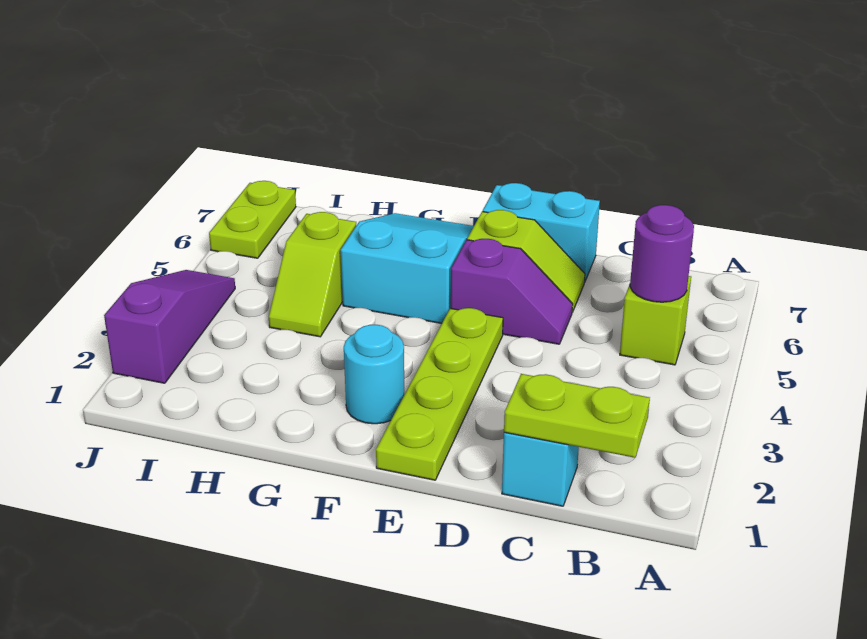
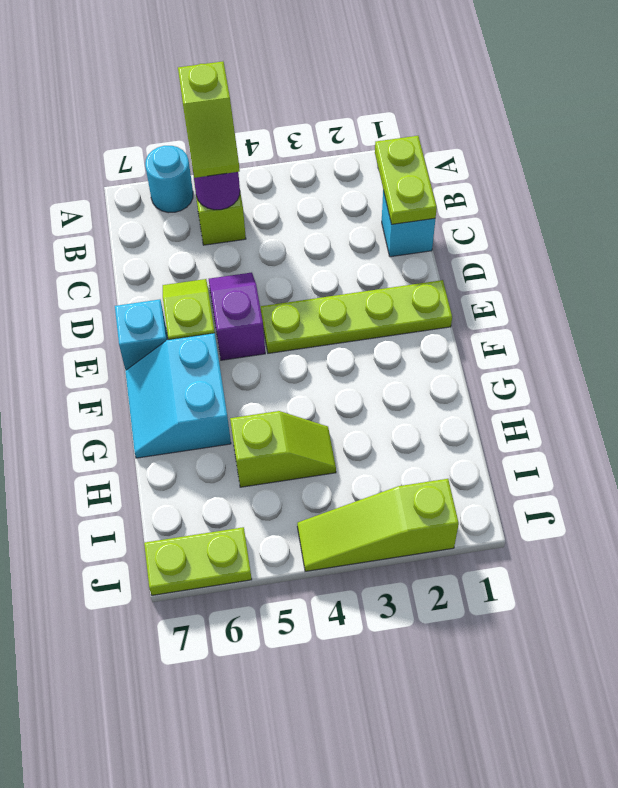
none -> lime slope A5:B5 level 3 top A
cyan brick D7:E7 level 1 -> cyan brick E7 level 1
cyan round brick F2 level 1 -> cyan round brick A6 level 1
cyan slope F5:G7 level 1 top 5 -> cyan slope F6:G7 level 1 top 6
purple slope J2:J4 level 1 top 2 -> lime slope J2:J4 level 1 top 2

